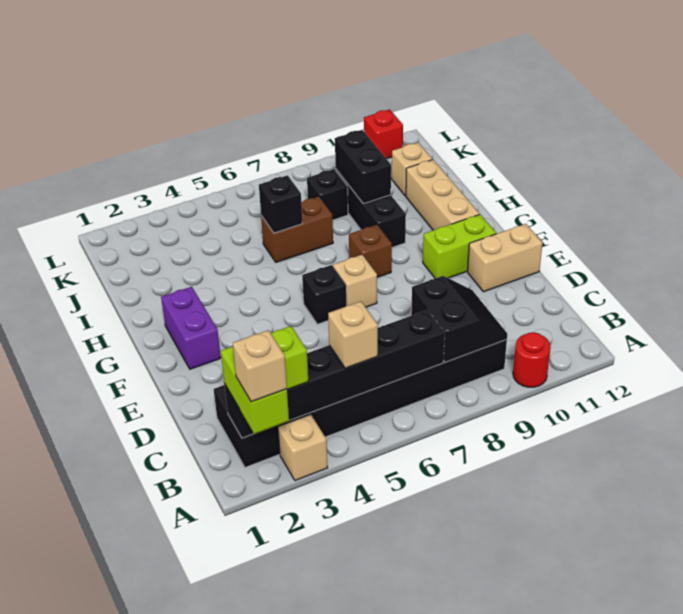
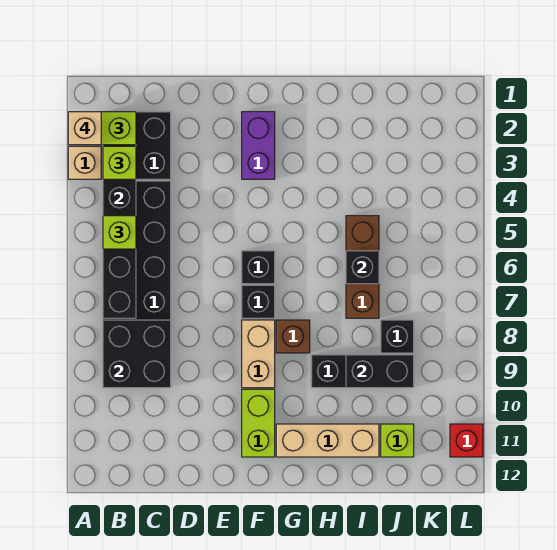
red round brick A10 level 1 -> none
tan brick B5 level 3 -> lime brick B5 level 3
black slope B8:C9 level 2 top 8 -> black brick B8:C9 level 2
tan brick E11:E12 level 1 -> tan brick F8:F9 level 1
purple brick F2:G2 level 1 -> purple brick F2:F3 level 1
tan brick F7 level 1 -> black brick F7 level 1
brown brick I6:I7 level 1 -> brown brick I5:I7 level 1
tan brick J11 level 1 -> lime brick J11 level 1

